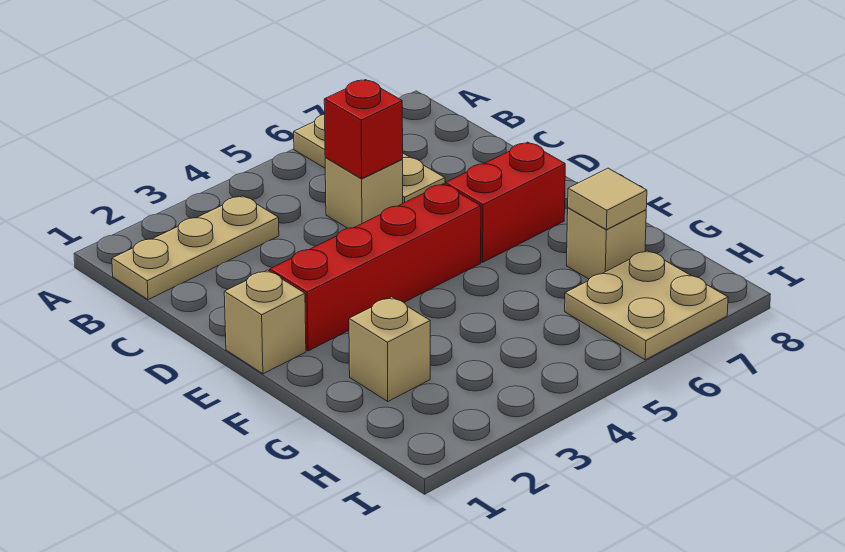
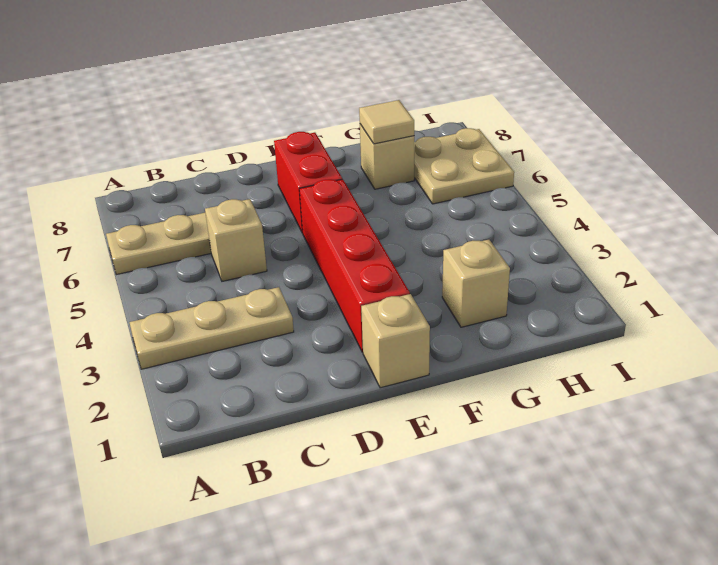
tan plate B1:B3 level 1 -> tan plate A3:C3 level 1
red brick C5 level 2 -> none

